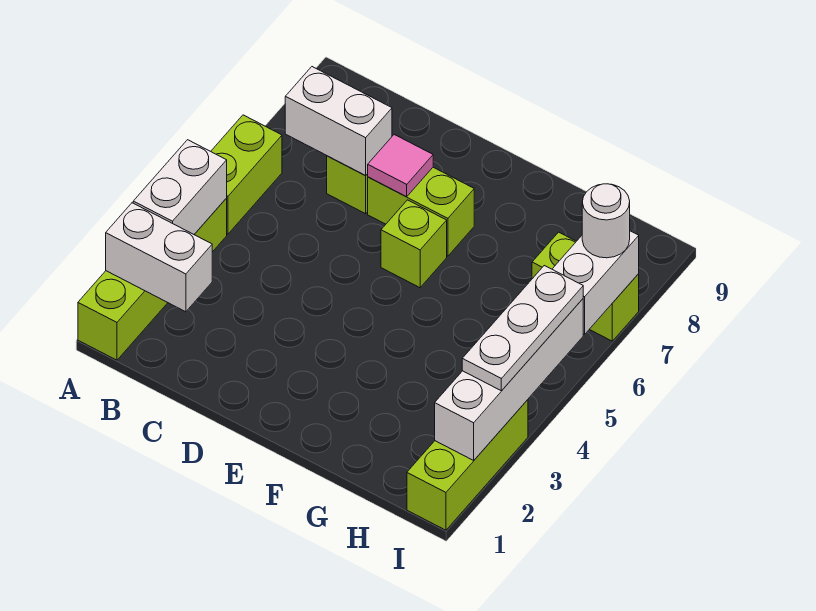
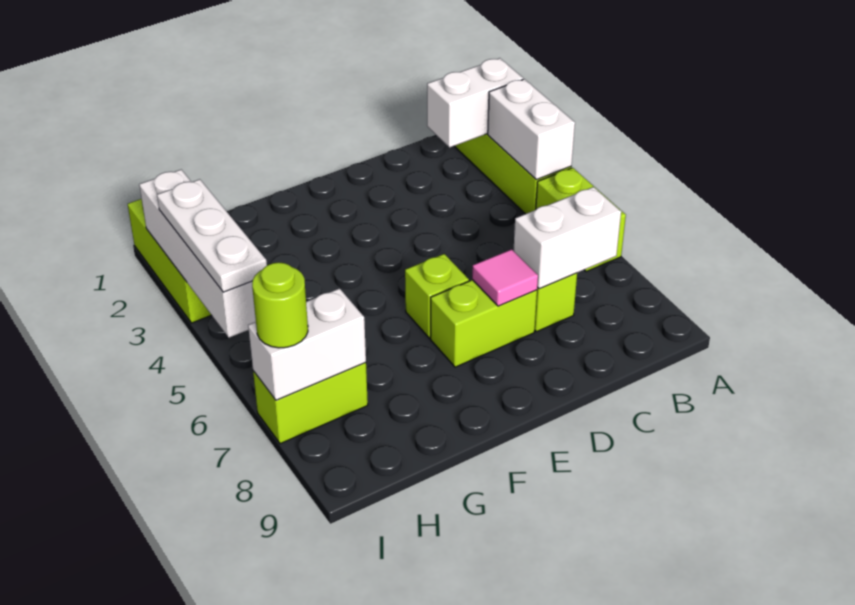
white brick I6:I7 level 2 -> white brick H7:I7 level 2
white round brick I7 level 3 -> lime round brick I7 level 3

